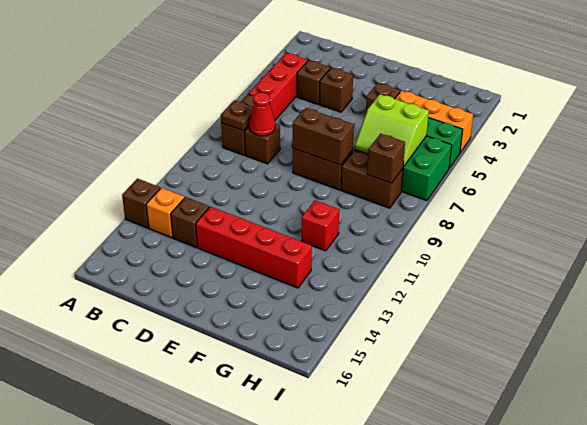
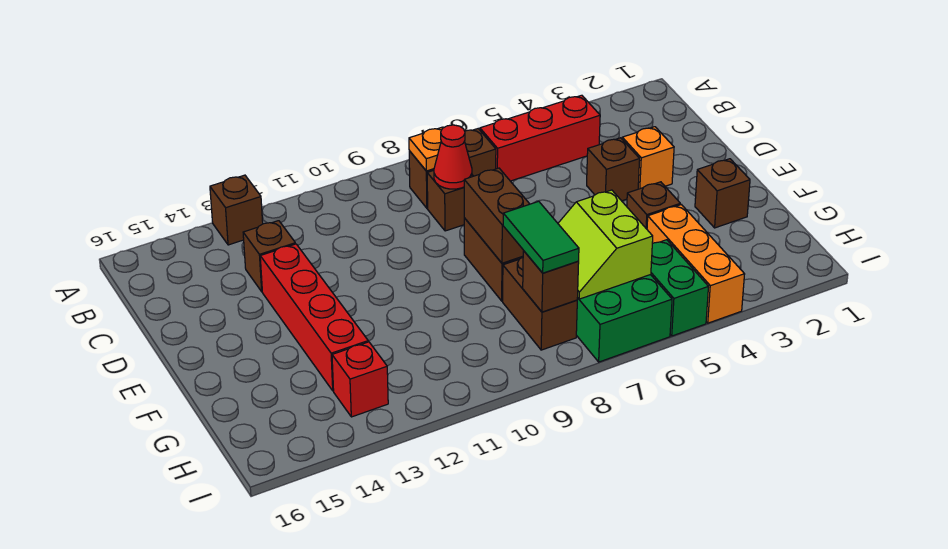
brown plate B8 level 2 -> orange plate B8 level 2
orange brick B13 level 1 -> orange brick D3 level 1
brown brick C4 level 1 -> brown brick F2 level 1
none -> green tile G8:H8 level 3
red brick G11 level 1 -> red brick H13 level 1

